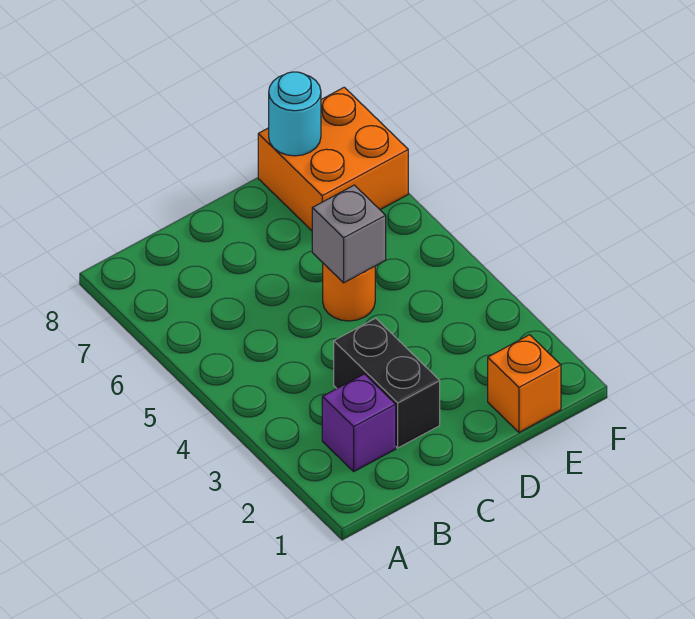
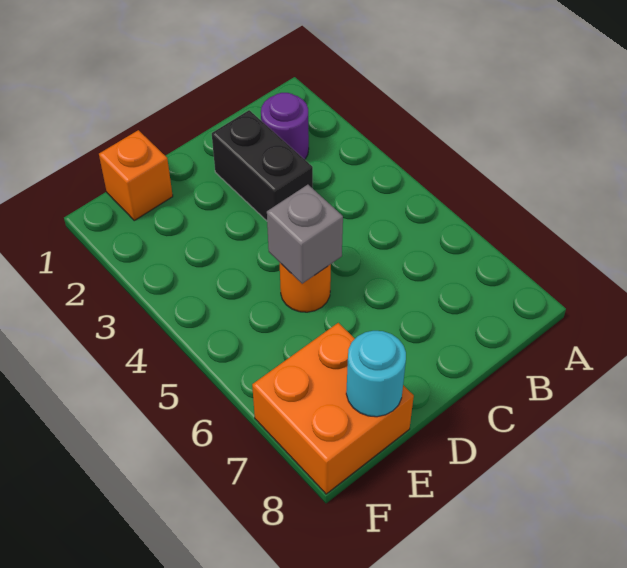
purple brick B2 level 1 -> purple round brick B2 level 1

